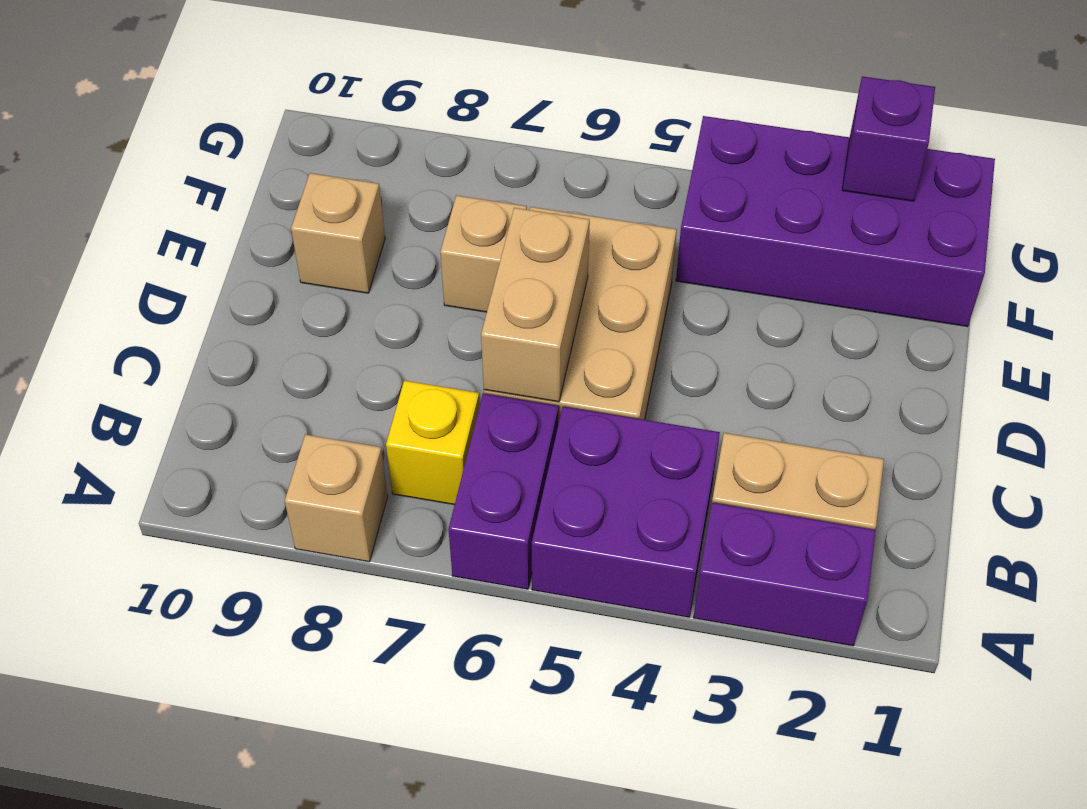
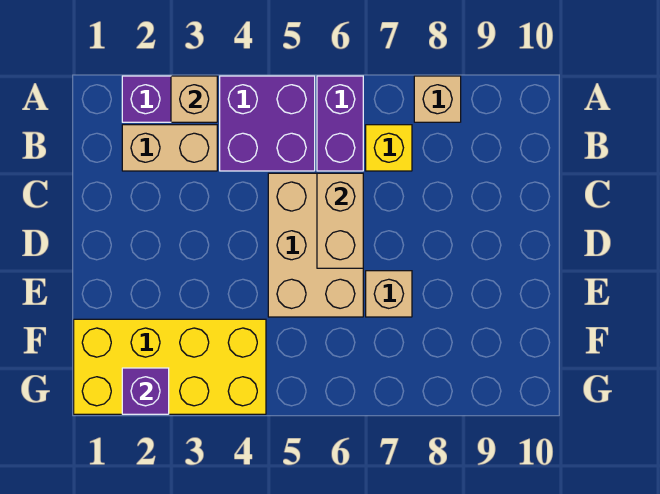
tan brick E9 level 1 -> tan brick A3 level 2
purple brick F1:G4 level 1 -> yellow brick F1:G4 level 1

